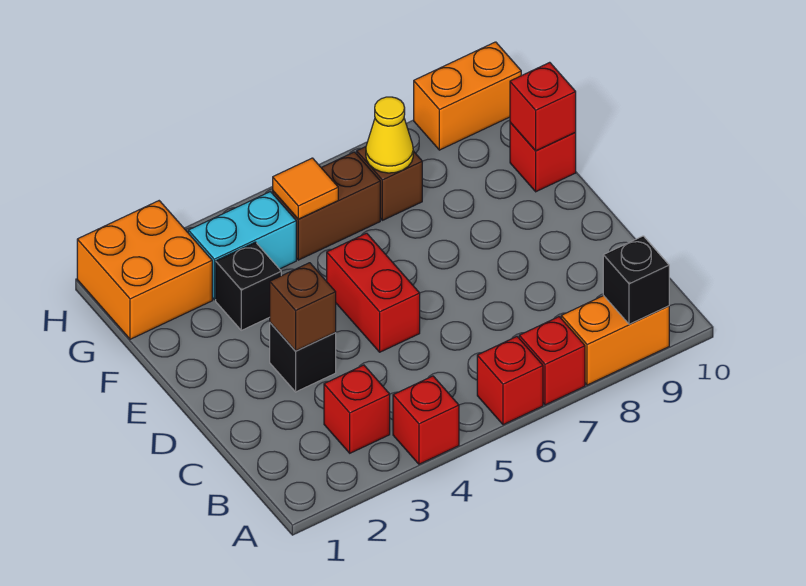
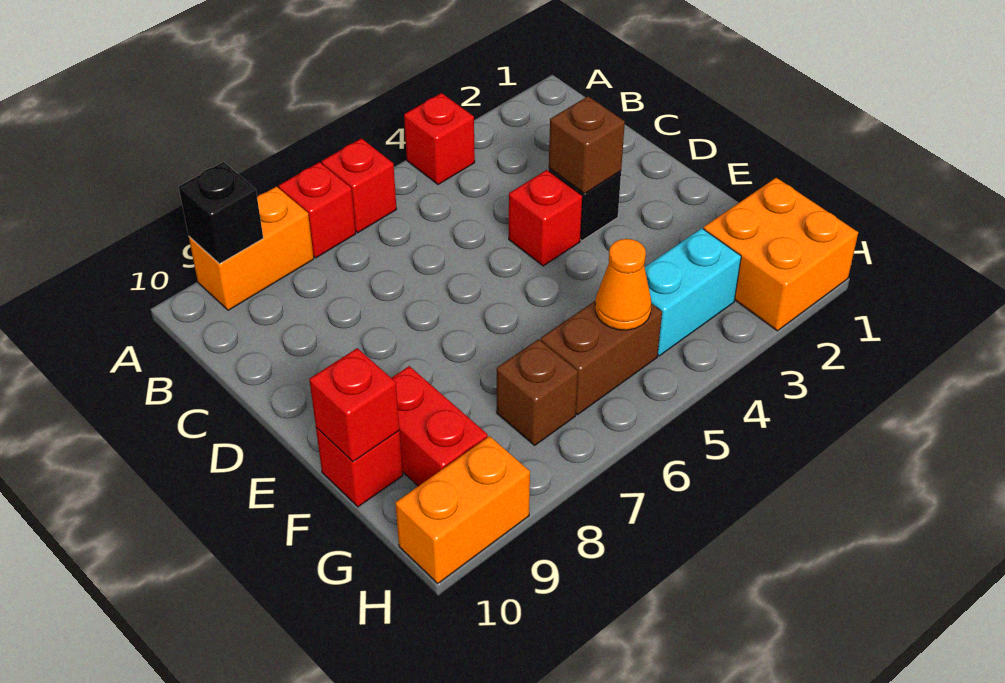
red brick B3 level 1 -> red brick D4 level 1
red brick D5:E5 level 1 -> red brick F9:G9 level 1
black brick F3 level 1 -> none
orange tile G5 level 2 -> orange cone G5 level 2
yellow cone G7 level 2 -> none

